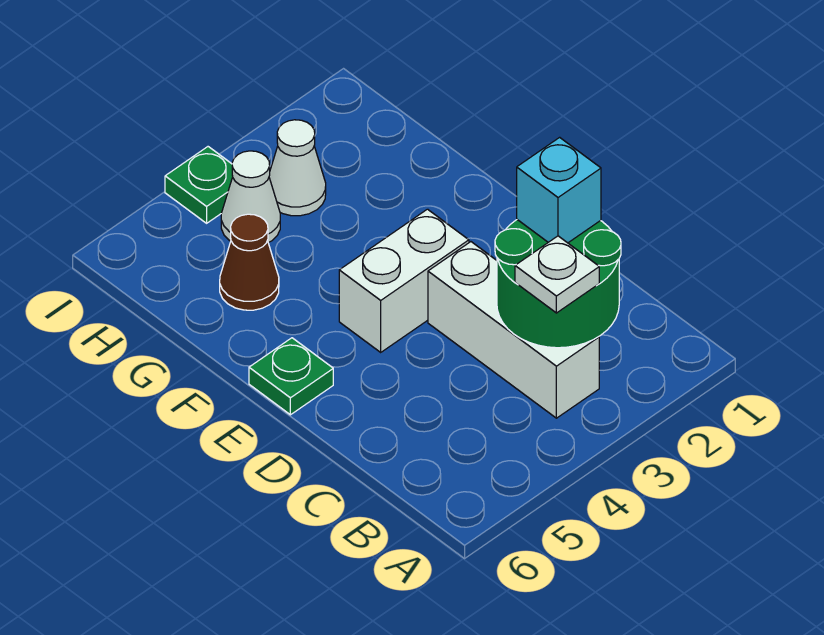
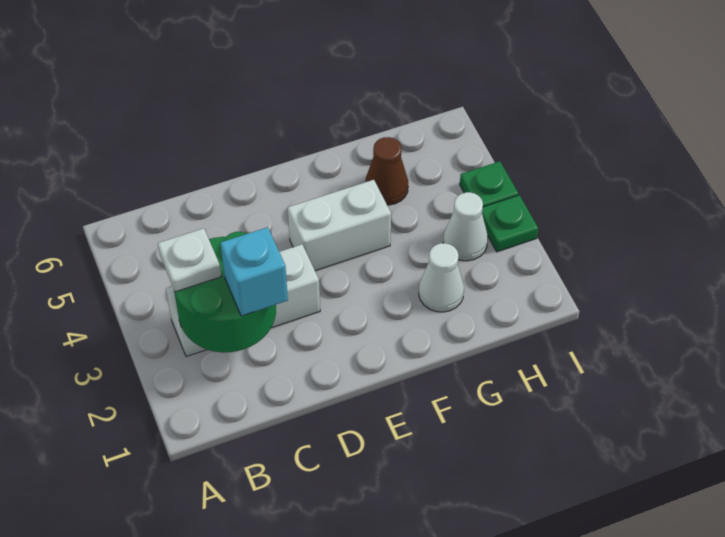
white brick E3:E4 level 1 -> white brick E4:F4 level 1
green plate E6 level 1 -> green plate I3 level 1
white cone H4 level 1 -> white cone G2 level 1

